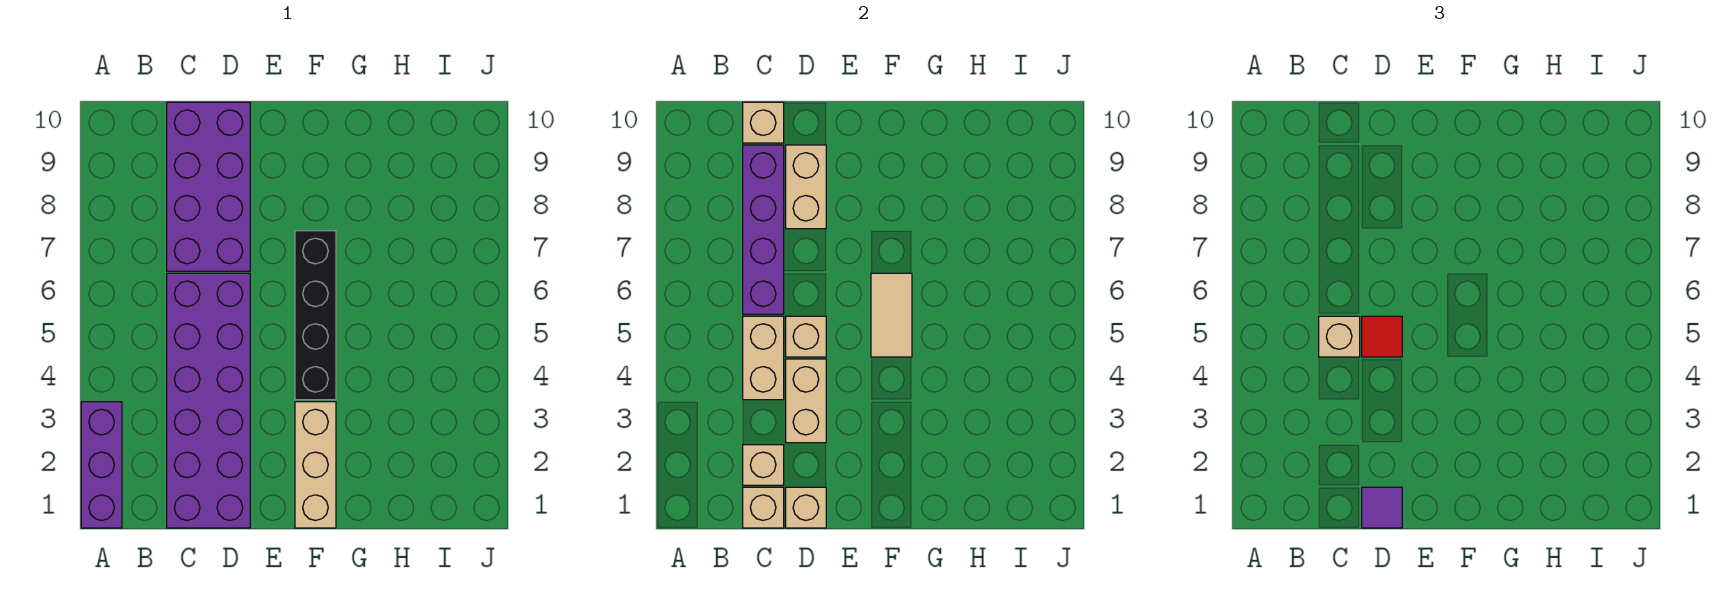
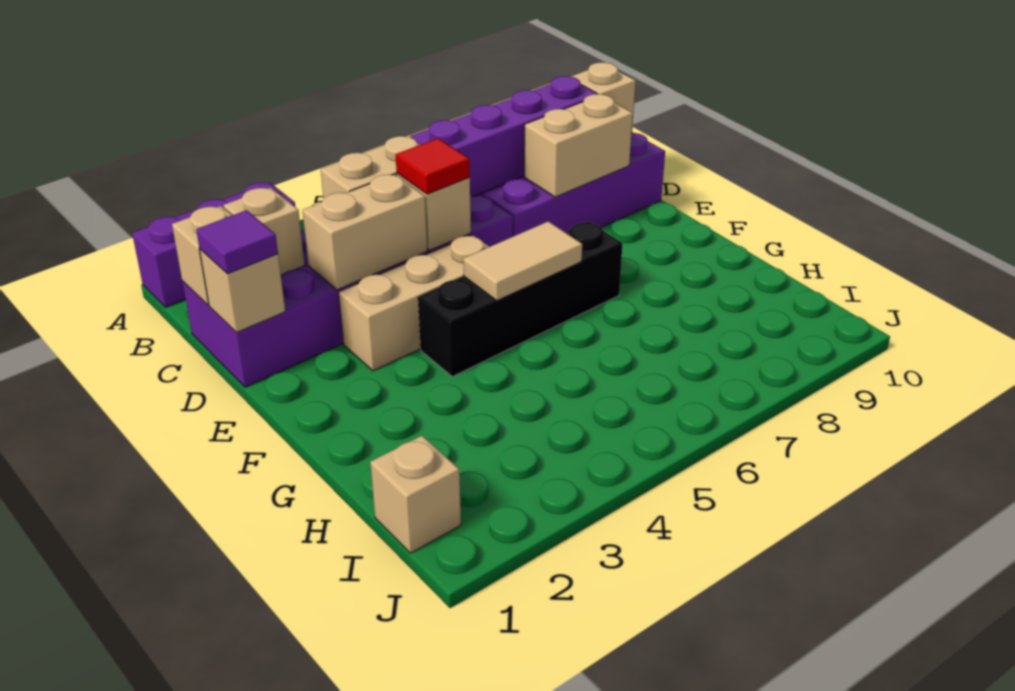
tan brick C5 level 3 -> tan brick I1 level 1
tan brick F1:F3 level 1 -> tan brick E3:E5 level 1

